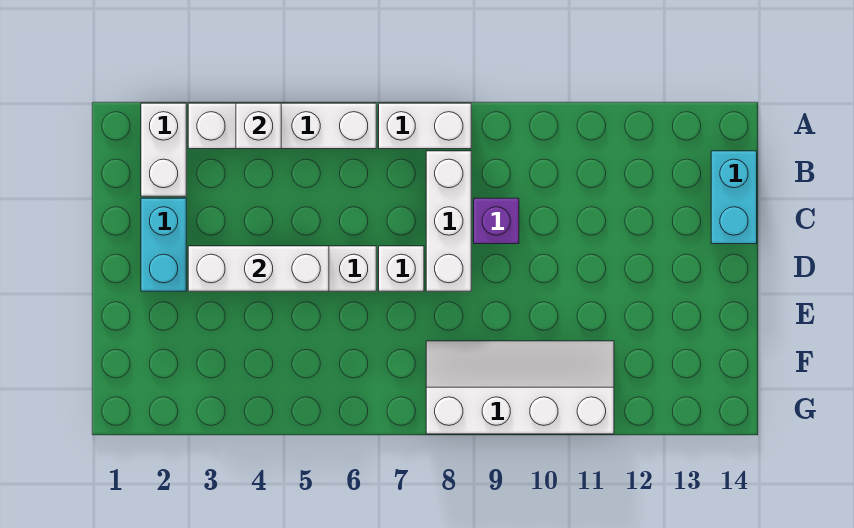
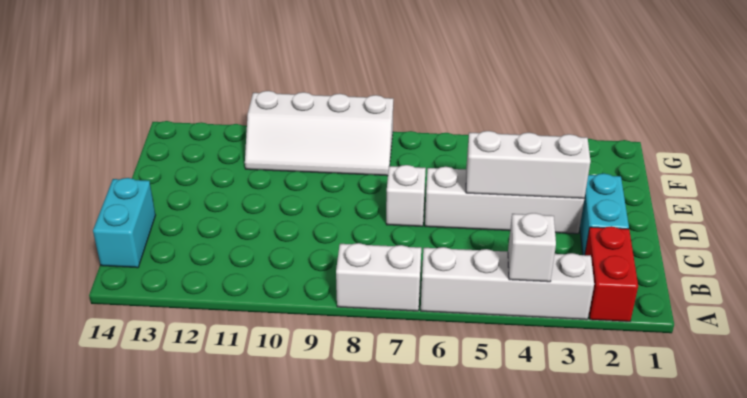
white brick A2:B2 level 1 -> red brick A2:B2 level 1
white brick B8:D8 level 1 -> none
purple brick C9 level 1 -> none

